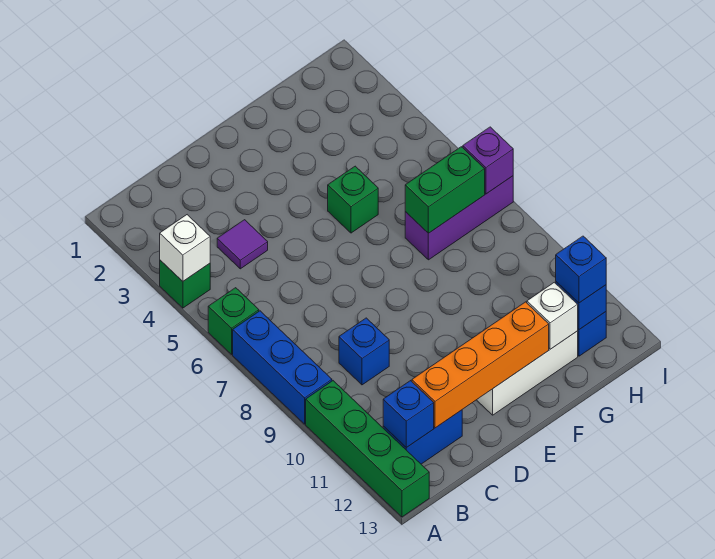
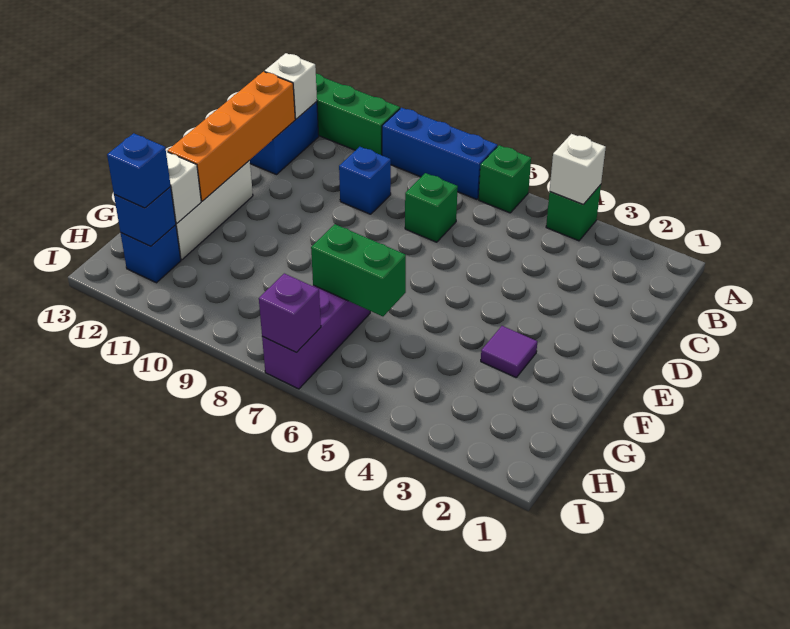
blue brick B12 level 2 -> white brick B12 level 2
purple tile C4 level 1 -> purple tile F3 level 1
green brick F5 level 1 -> green brick C7 level 1
green brick G7:H7 level 2 -> green brick G6:G7 level 2

